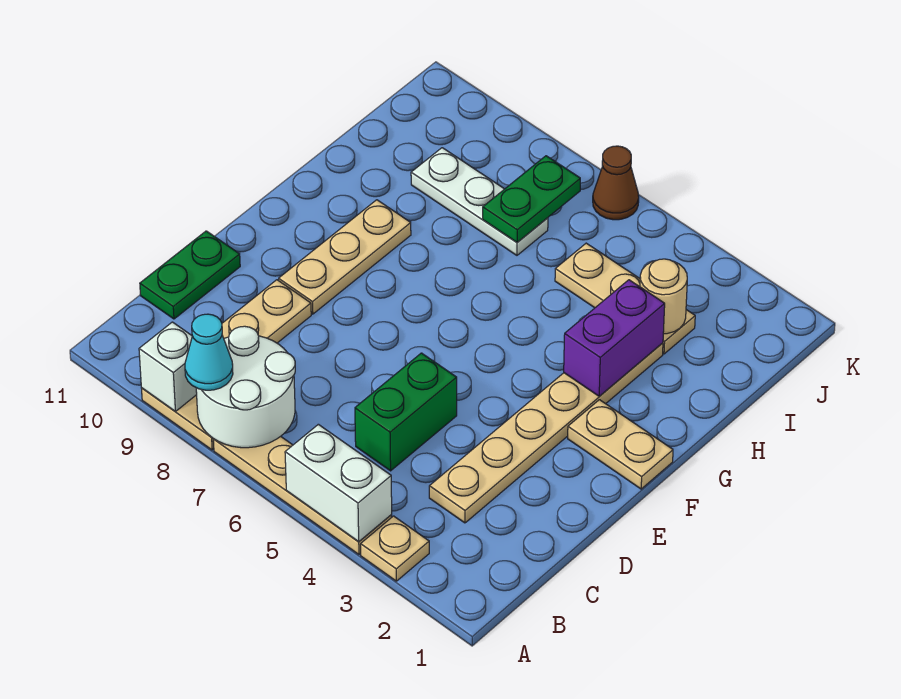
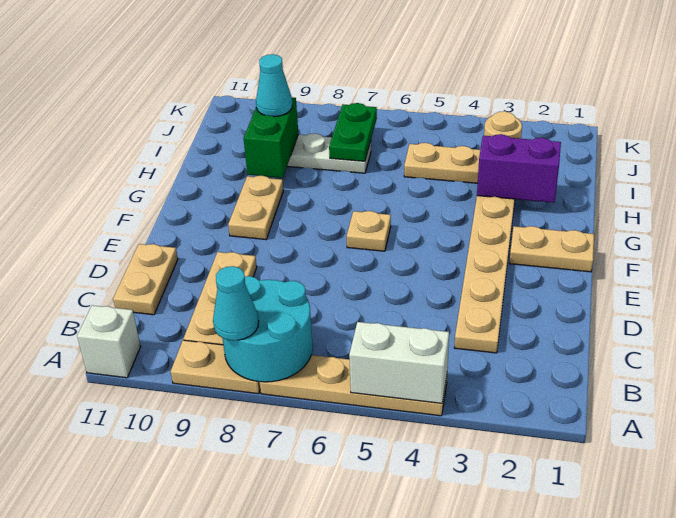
tan plate A3 level 1 -> tan plate F6 level 1
white round brick A7:B8 level 2 -> cyan round brick A7:B8 level 2
white brick A9 level 2 -> white brick A11 level 1
green brick C5:D5 level 1 -> green brick H9:I9 level 2
green plate C11:D11 level 1 -> tan plate C11:D11 level 1
tan plate E9:G9 level 1 -> tan plate F9:G9 level 1
purple brick G3:H3 level 2 -> purple brick H2:H3 level 2
none -> cyan cone I9 level 3
brown cone K6 level 1 -> none

